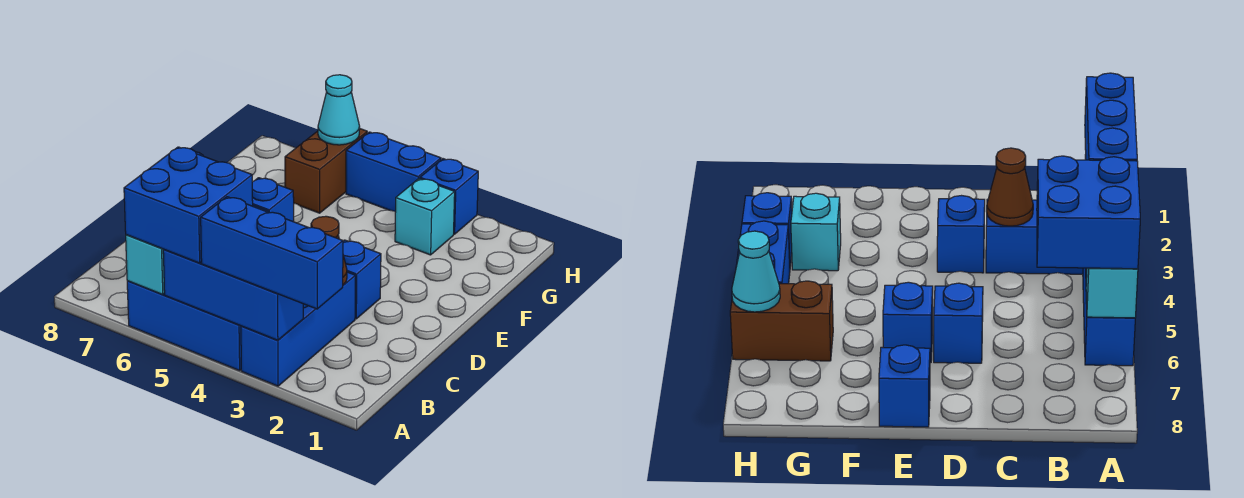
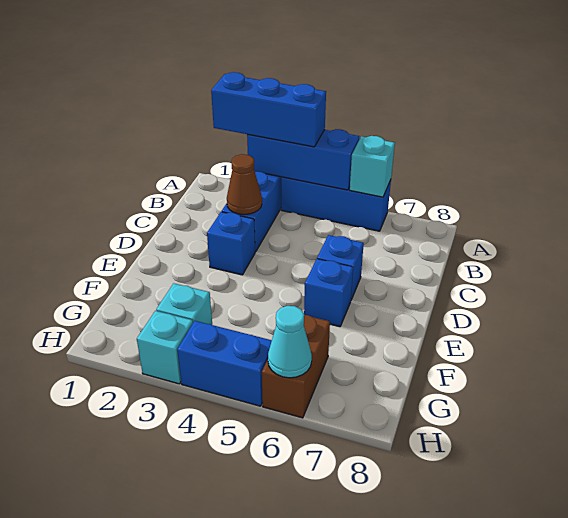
blue brick A5:B6 level 3 -> none
blue brick E8 level 1 -> none
blue brick H3 level 1 -> cyan brick H3 level 1

